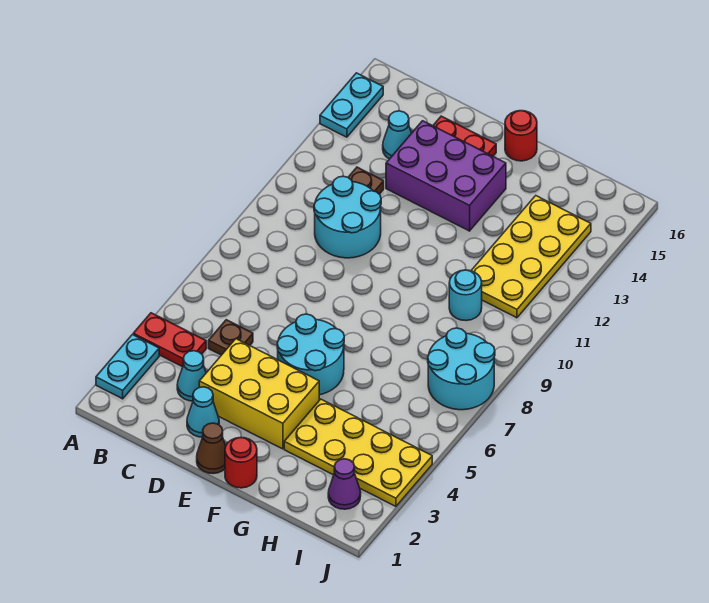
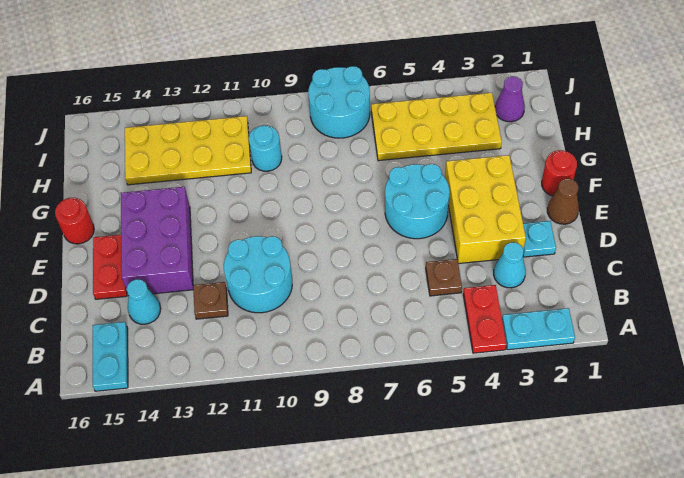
cyan plate A14:A15 level 1 -> cyan plate A15:B15 level 1
cyan cone D2 level 1 -> cyan plate D2 level 1
yellow plate G3:J4 level 1 -> yellow plate H3:I6 level 1

